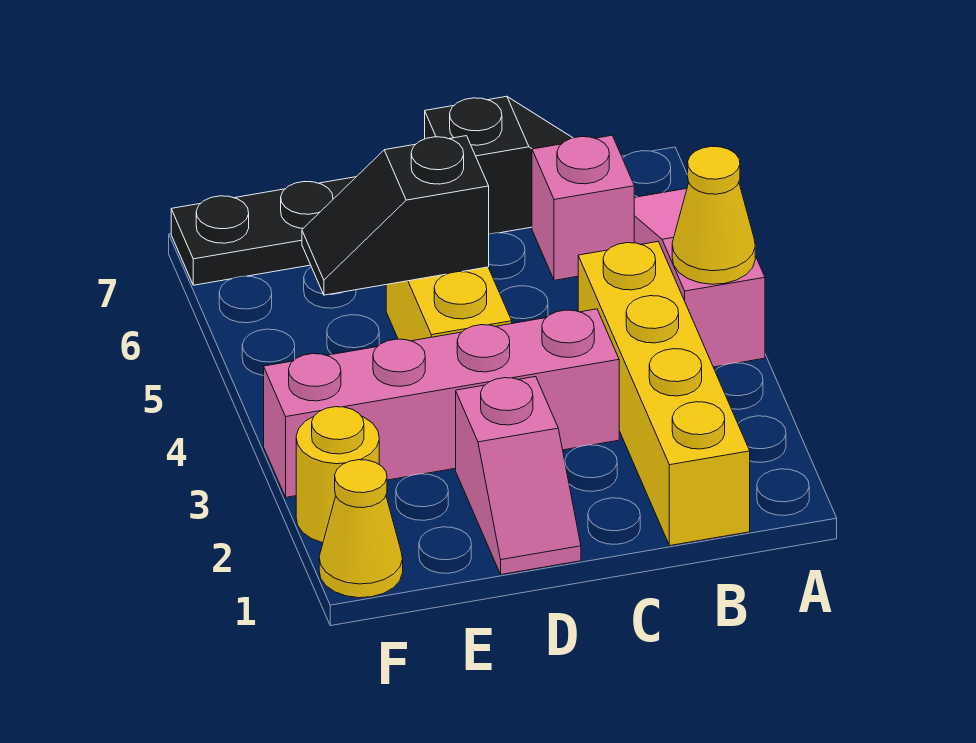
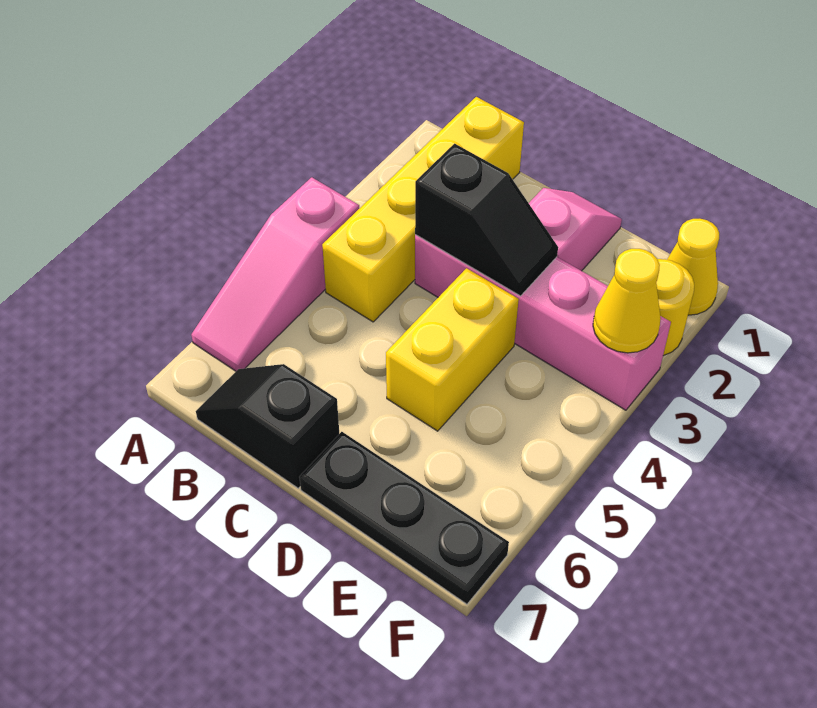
yellow cone A4 level 2 -> yellow cone F3 level 2
pink brick B6 level 1 -> none
black slope D5:E5 level 2 top D -> black slope C3:D3 level 2 top C

